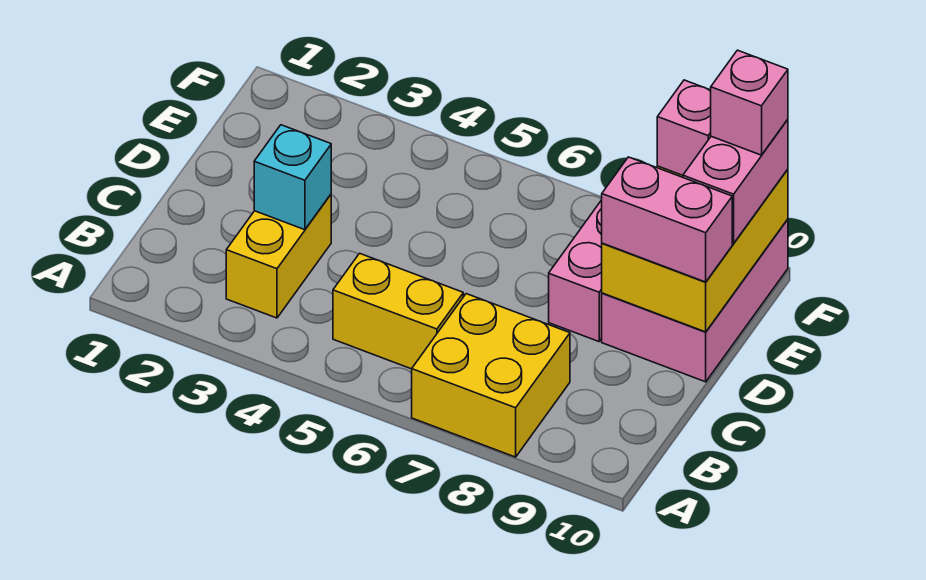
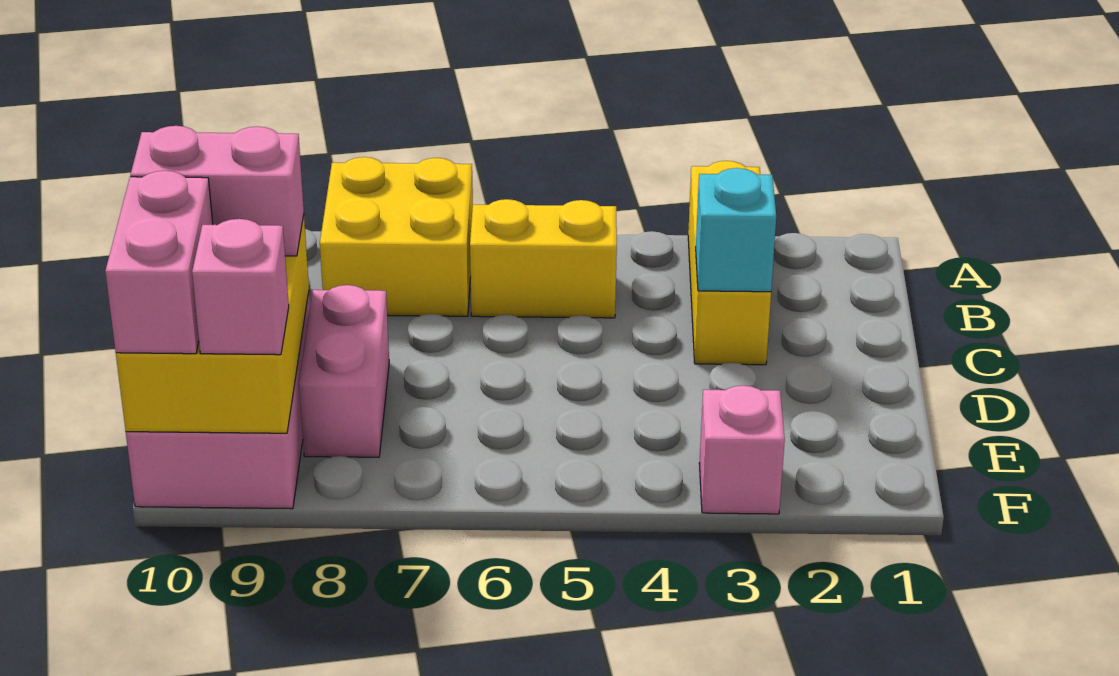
yellow brick B3:C3 level 1 -> yellow brick A3:C3 level 1
pink brick F10 level 4 -> pink brick F3 level 1

